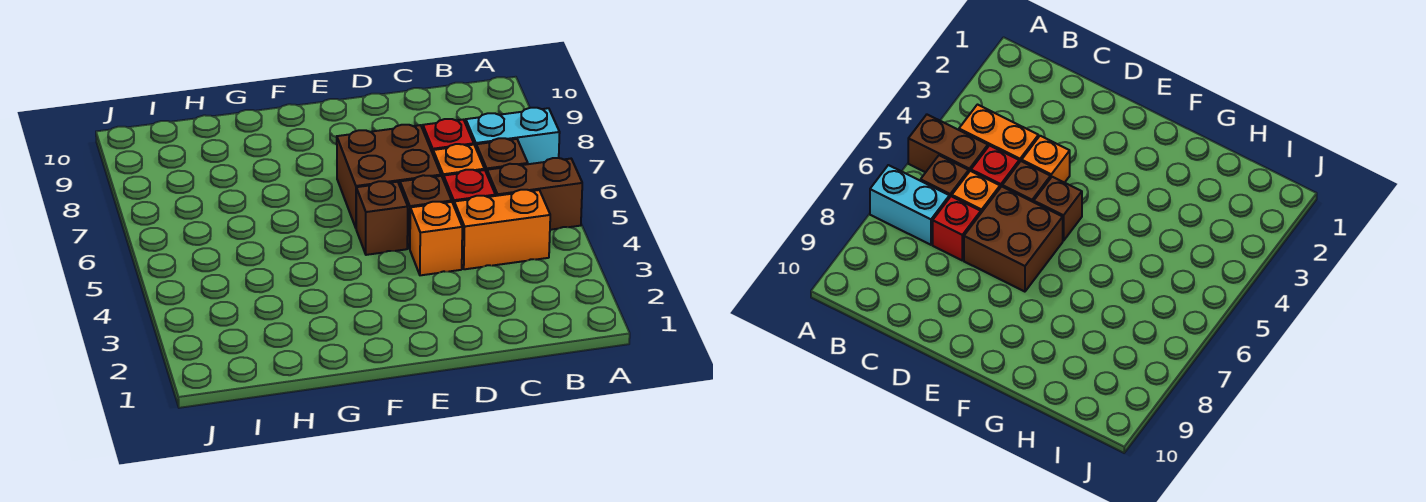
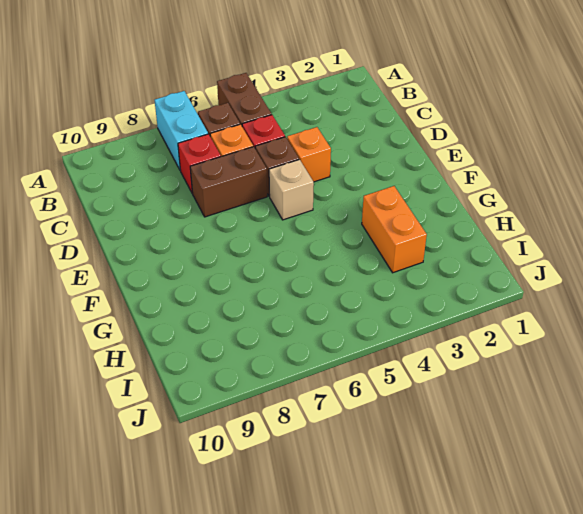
orange brick B4:C4 level 1 -> orange brick G3:H3 level 1
brown brick D6:E7 level 1 -> brown brick D6:D7 level 1
brown brick E5 level 1 -> tan brick E5 level 1

